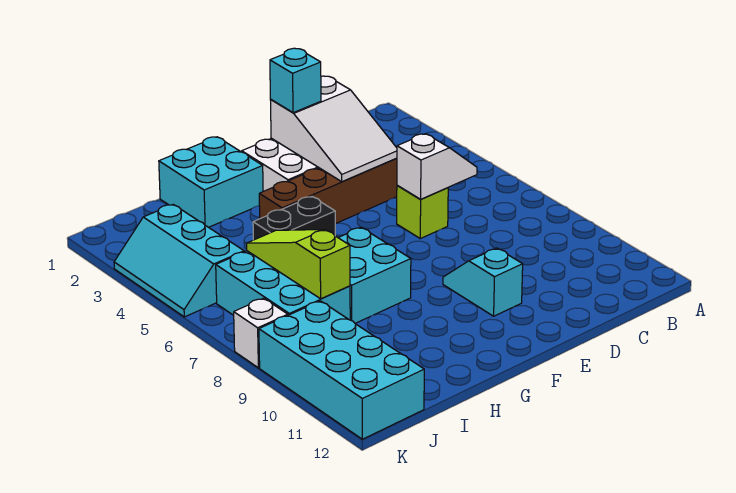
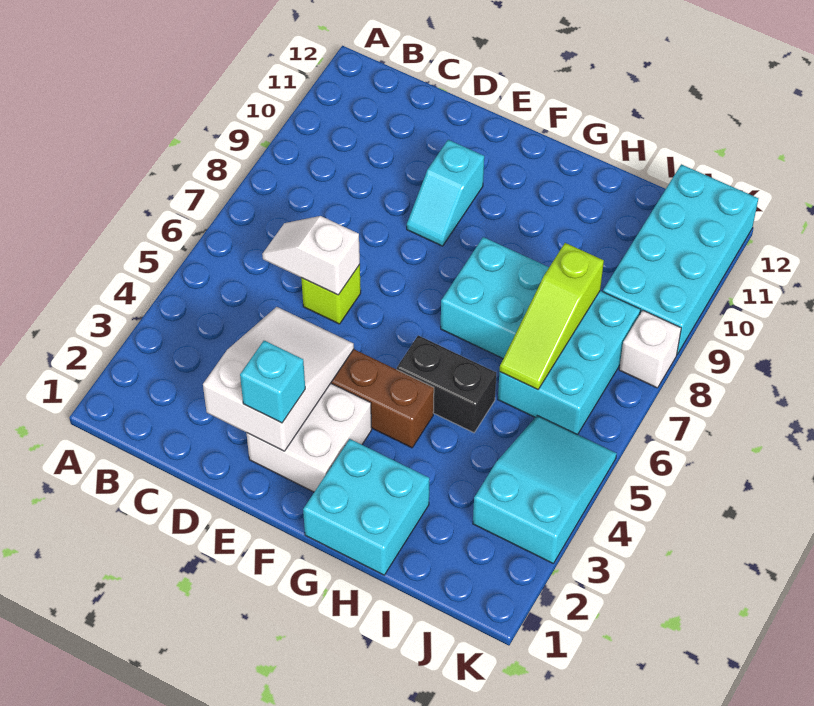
cyan slope J3:K5 level 1 top J -> cyan slope J3:K5 level 1 top 3

